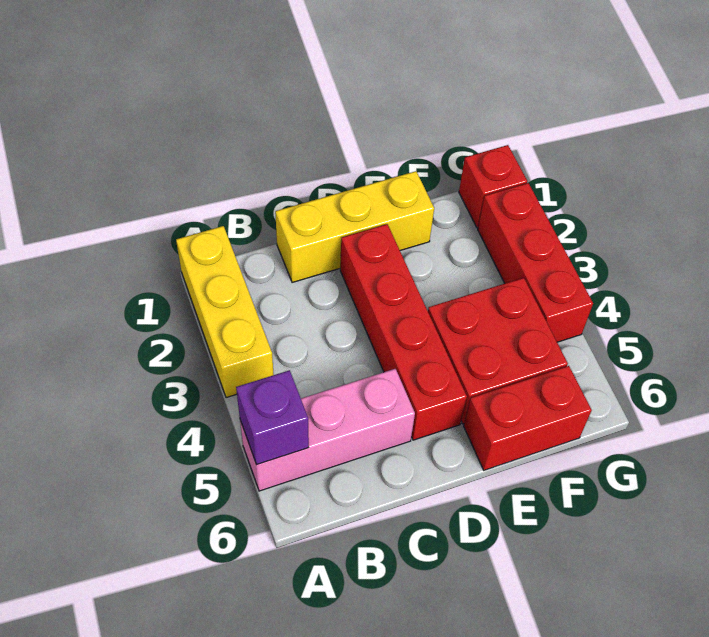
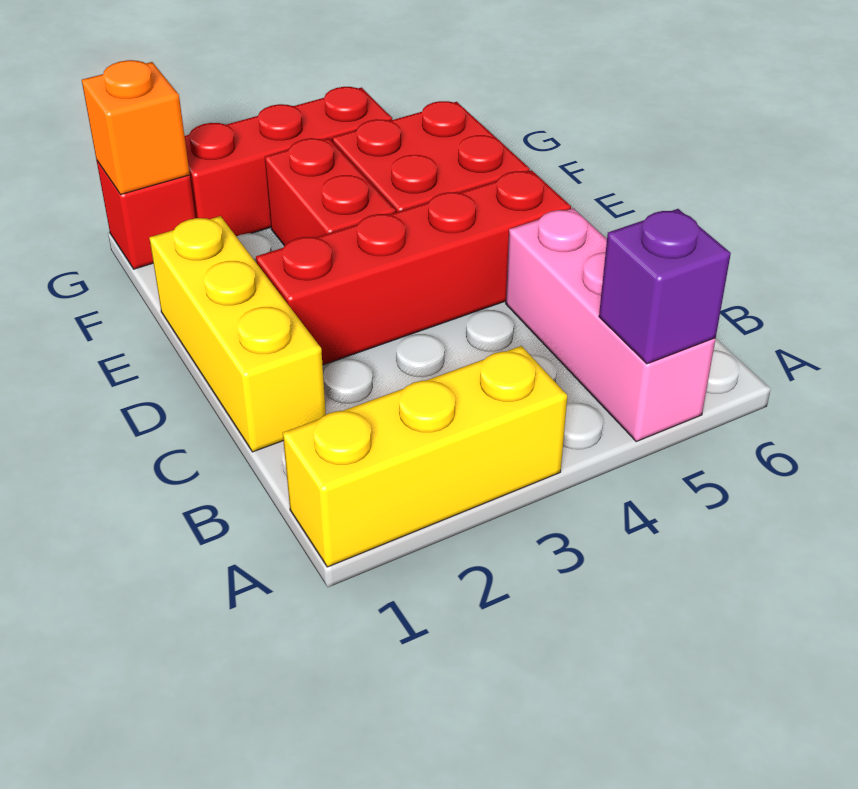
red brick E6:F6 level 1 -> red brick E3:F3 level 1
none -> orange brick G1 level 2

